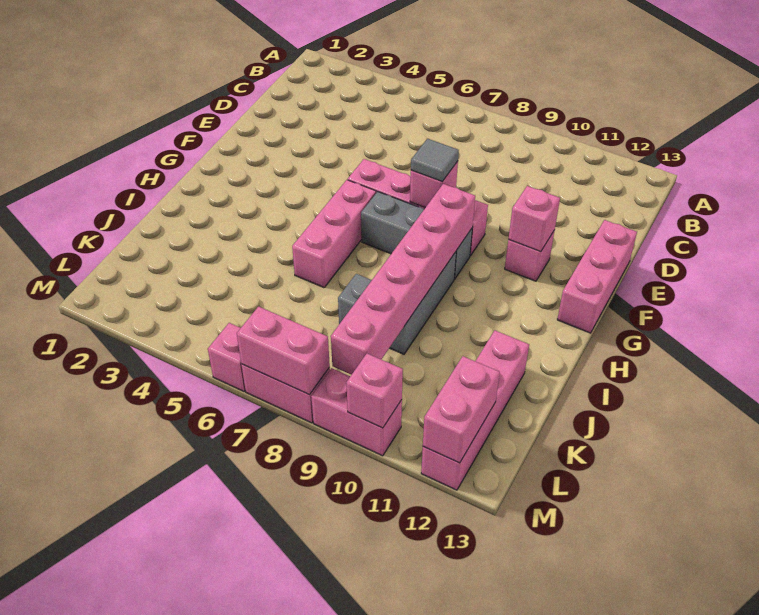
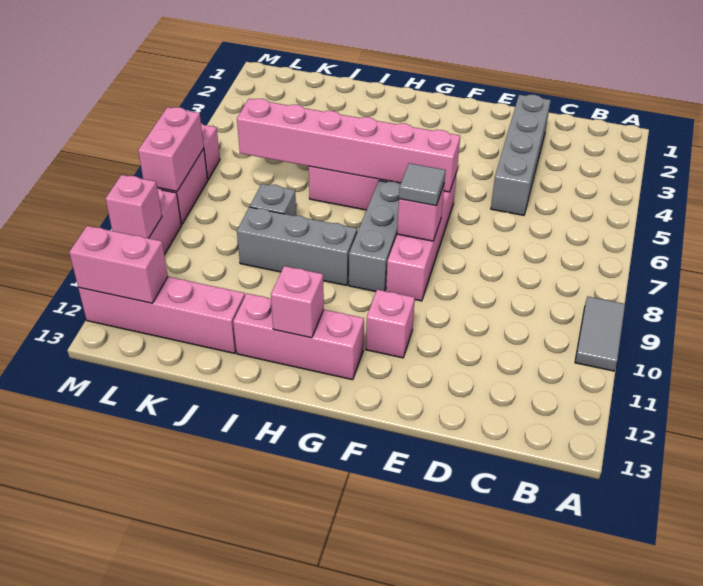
none -> grey tile A9:A10 level 1
none -> grey brick D2:D5 level 1
pink brick E13:G13 level 1 -> pink brick G12:I12 level 1
pink brick F11 level 2 -> pink brick H12 level 2
pink brick G9:L9 level 2 -> pink brick F6:K6 level 2

